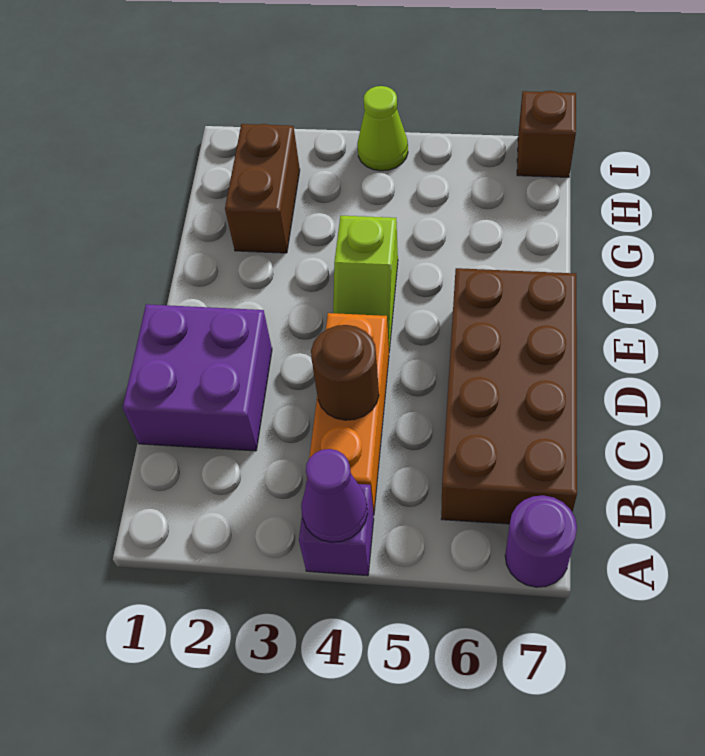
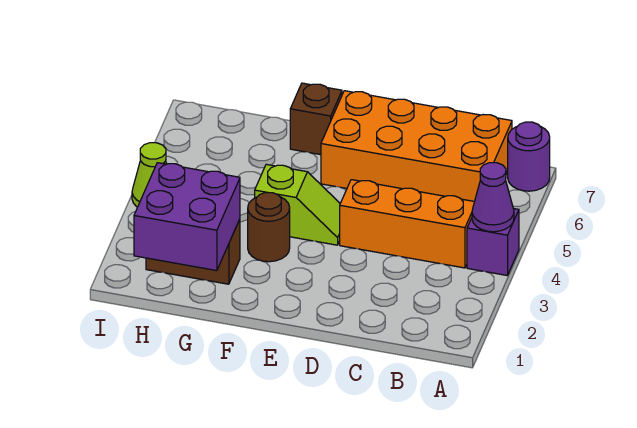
brown brick B6:E7 level 1 -> orange brick B6:E7 level 1
purple brick C1:D2 level 1 -> purple brick G1:H2 level 2
brown round brick C4 level 2 -> brown round brick F3 level 1
brown brick I7 level 1 -> brown brick F7 level 1

